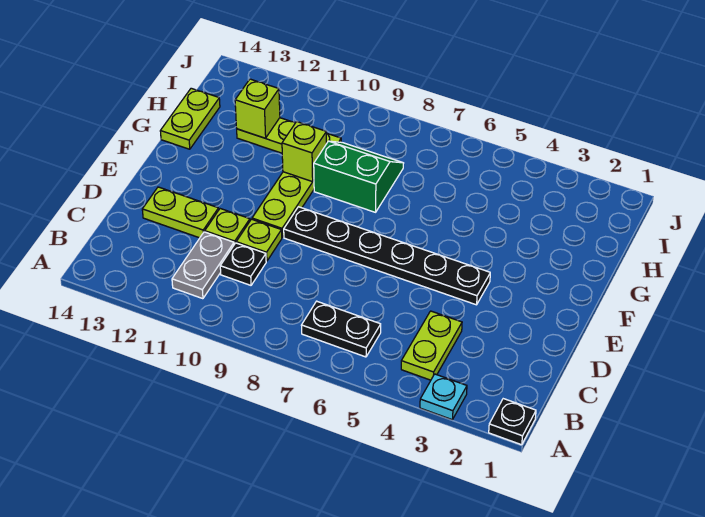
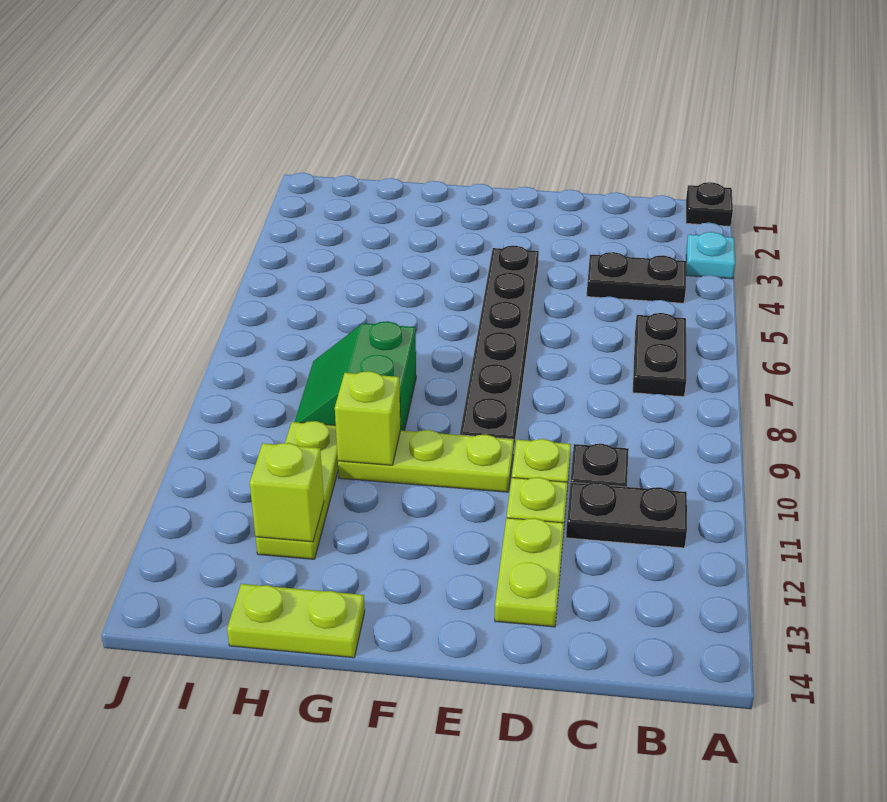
lime plate B4:C4 level 1 -> black plate B4:C4 level 1
grey plate B11:C11 level 1 -> black plate B11:C11 level 1

